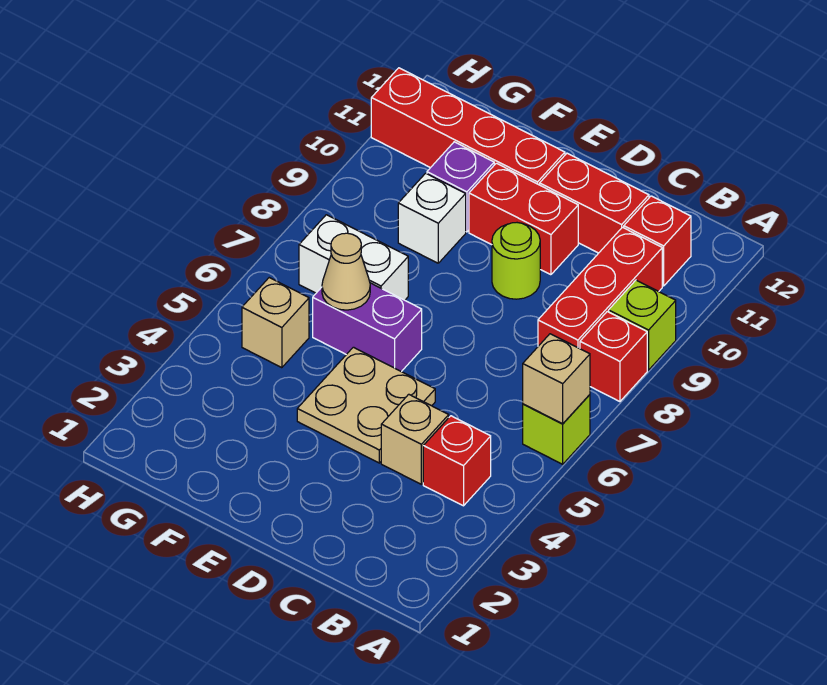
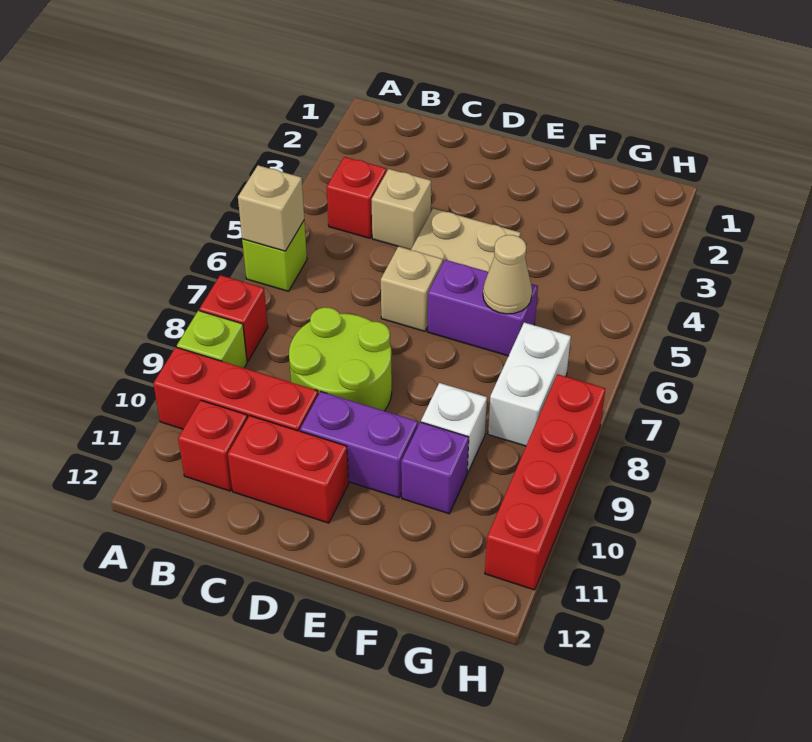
red brick B8:B10 level 1 -> red brick A10:C10 level 1
lime round brick D9 level 1 -> lime round brick C8:D9 level 1
red brick D10:E10 level 1 -> purple brick D10:E10 level 1
red brick E11:H11 level 1 -> red brick H8:H11 level 1
white brick F7:G7 level 1 -> white brick G7:G8 level 1
tan brick G5 level 1 -> tan brick D6 level 1

